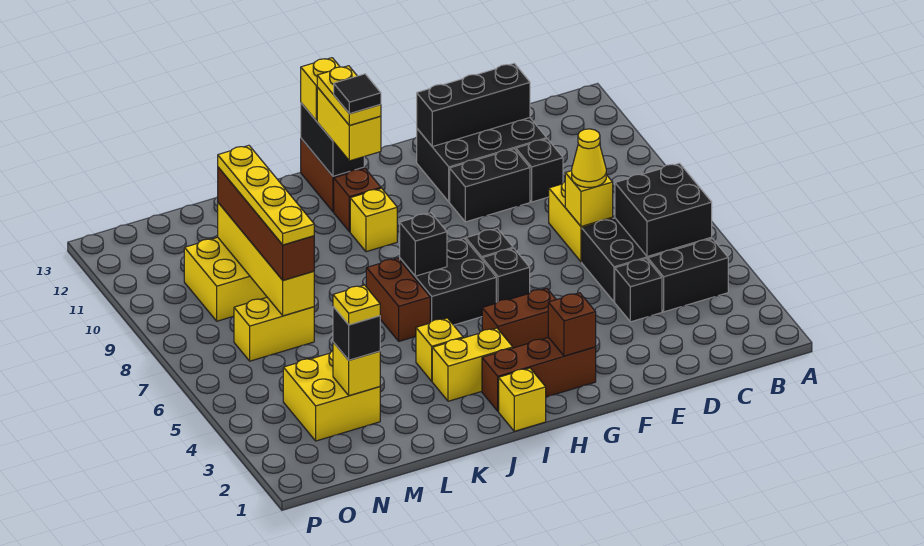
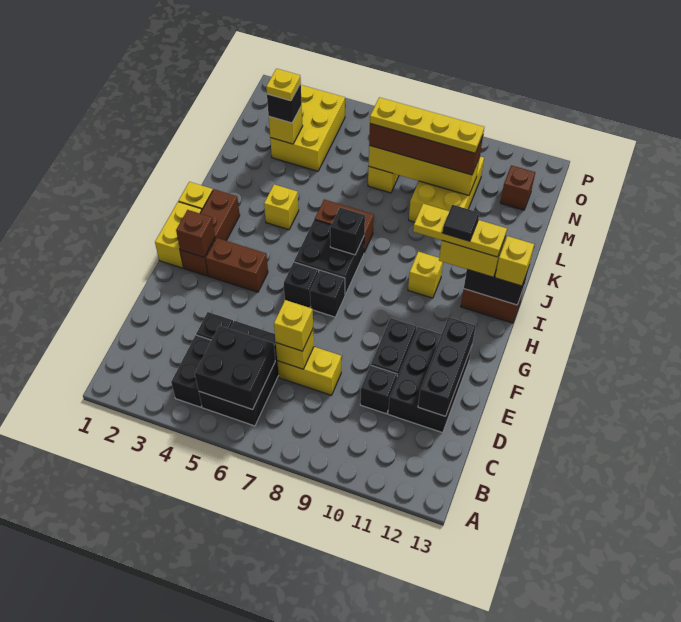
yellow cone D7 level 3 -> yellow brick D7 level 3
brown brick G4:H4 level 1 -> brown brick G3:G4 level 1
yellow brick I3:J3 level 1 -> yellow brick G1:H1 level 1
brown brick I11 level 1 -> brown brick N12 level 1
yellow plate I11:I12 level 4 -> yellow plate I10:I12 level 4
yellow brick M3:N4 level 1 -> yellow brick M3:O4 level 1

